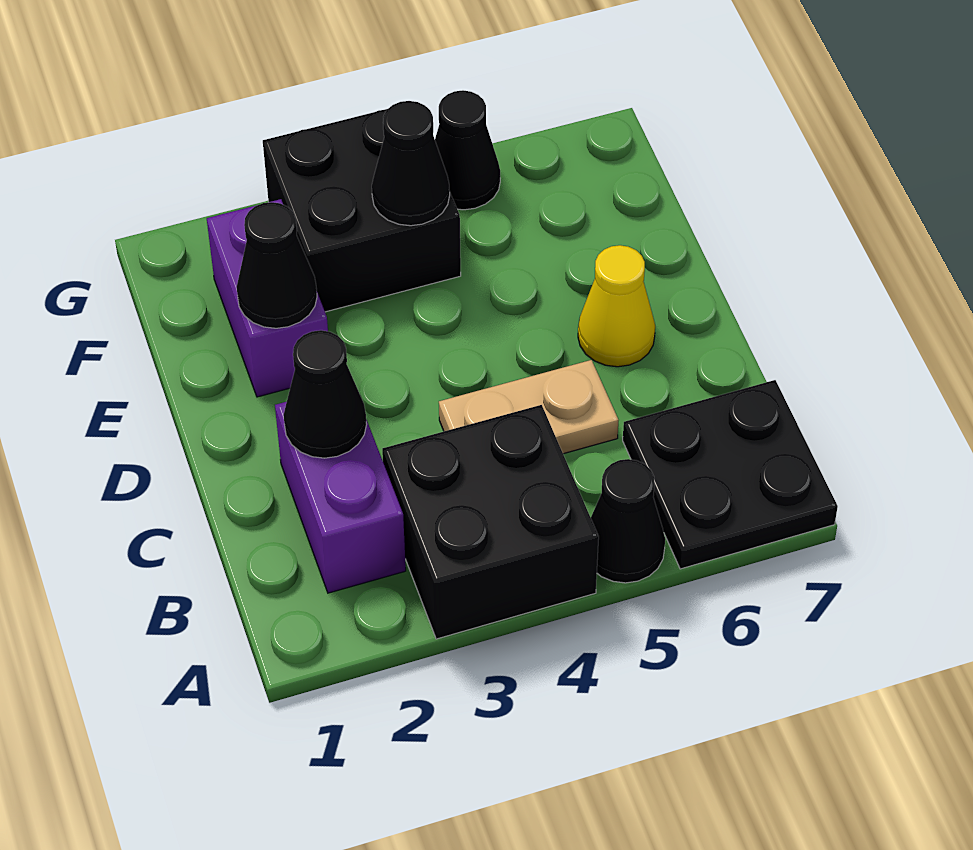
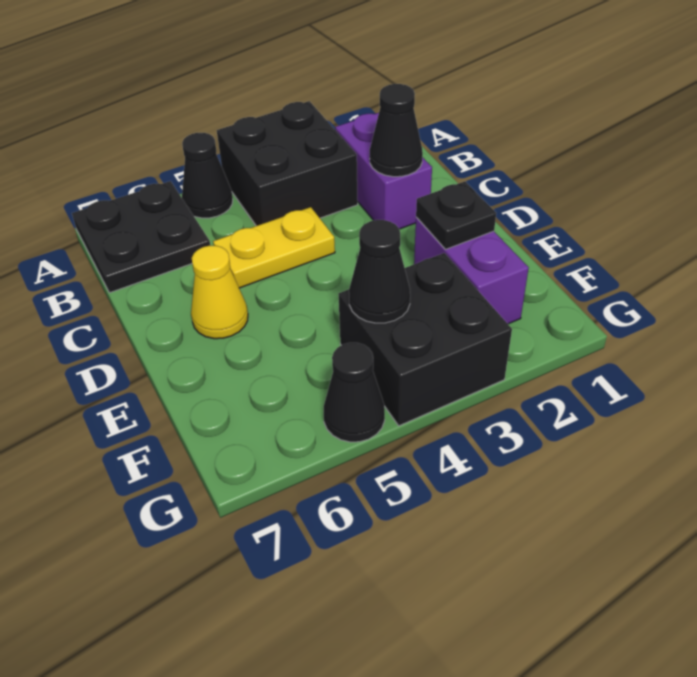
tan plate C4:C5 level 1 -> yellow plate C4:C5 level 1
black cone E2 level 2 -> black plate E2 level 2

